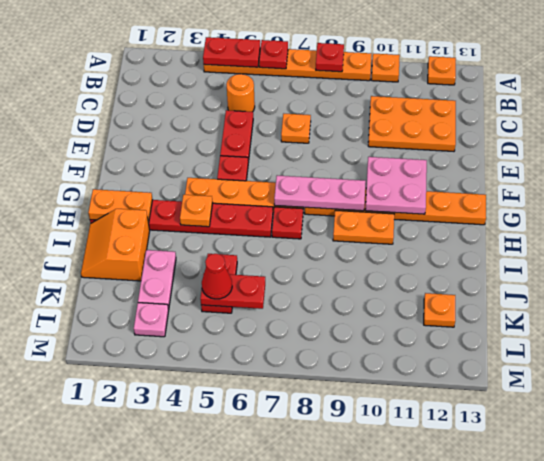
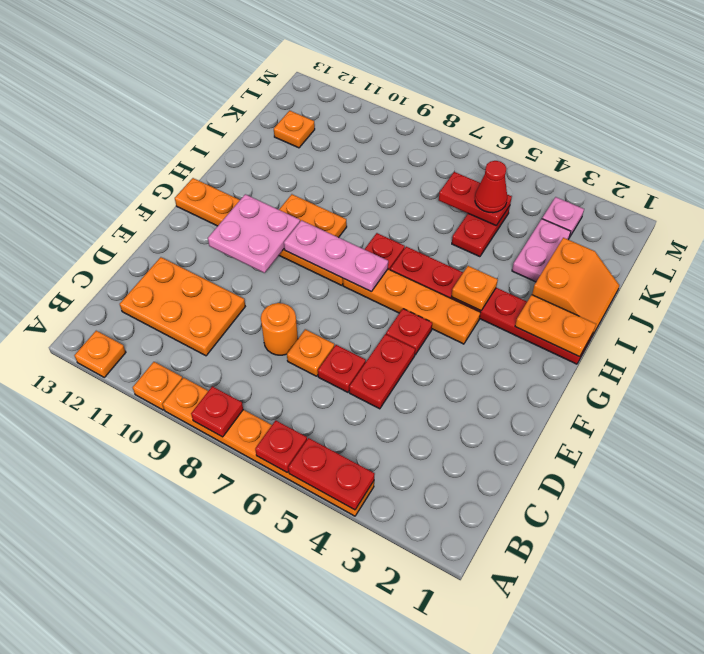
orange round brick C5 level 1 -> orange round brick D8 level 1
none -> red plate D6 level 1

